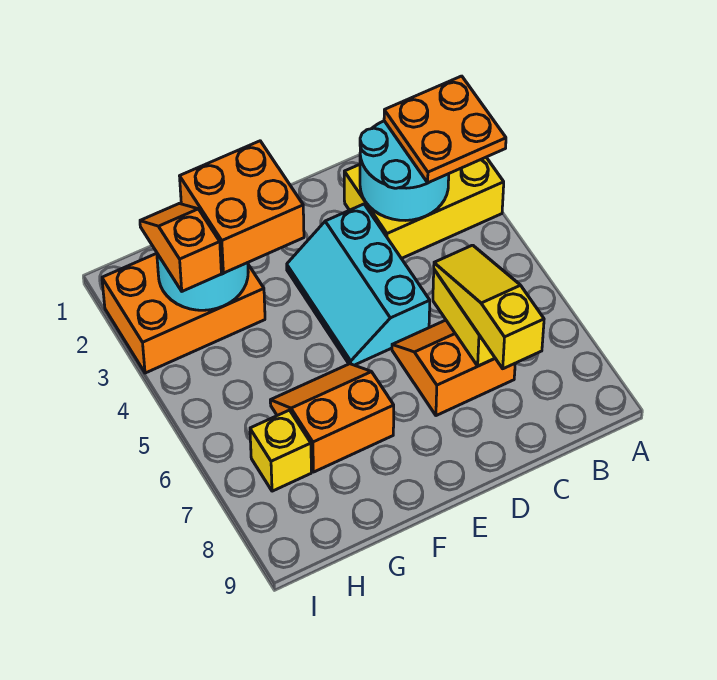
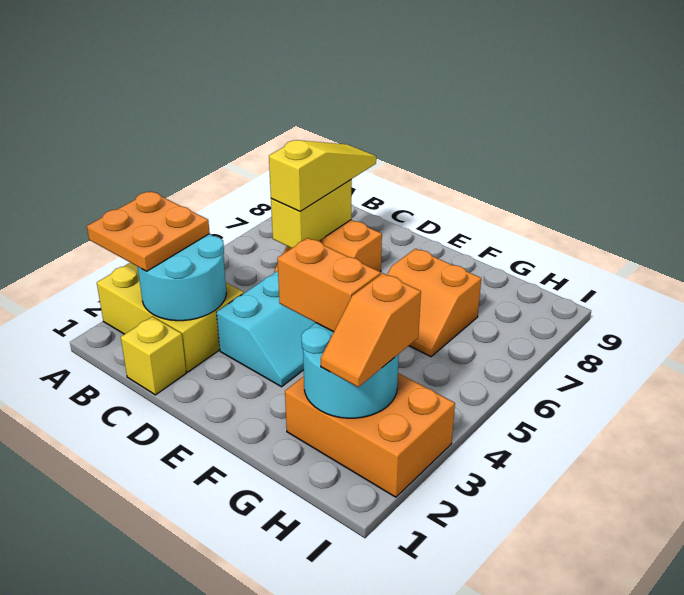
yellow slope C6:C8 level 3 top 8 -> yellow slope C6:C8 level 3 top 6
orange brick F2:G3 level 3 -> orange brick F3:G3 level 3
yellow brick H7 level 1 -> yellow brick C1 level 1

